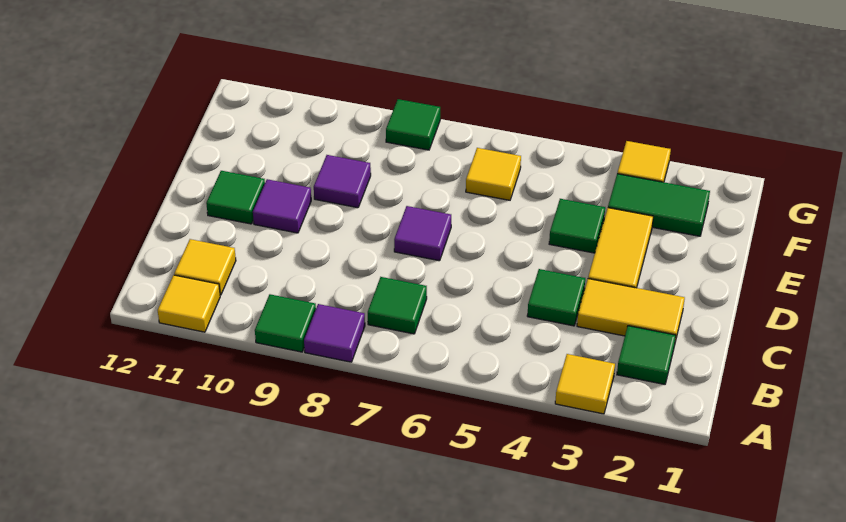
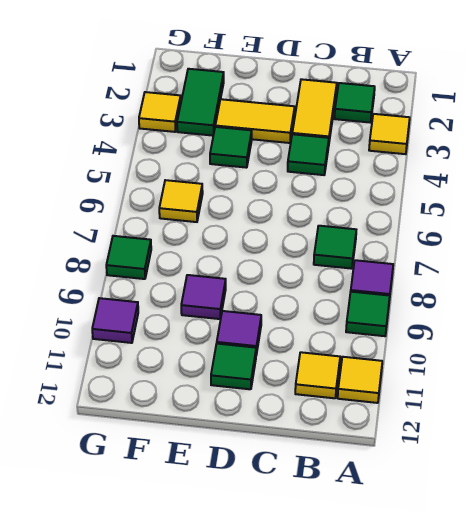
purple tile D7 level 1 -> purple tile G10 level 1

